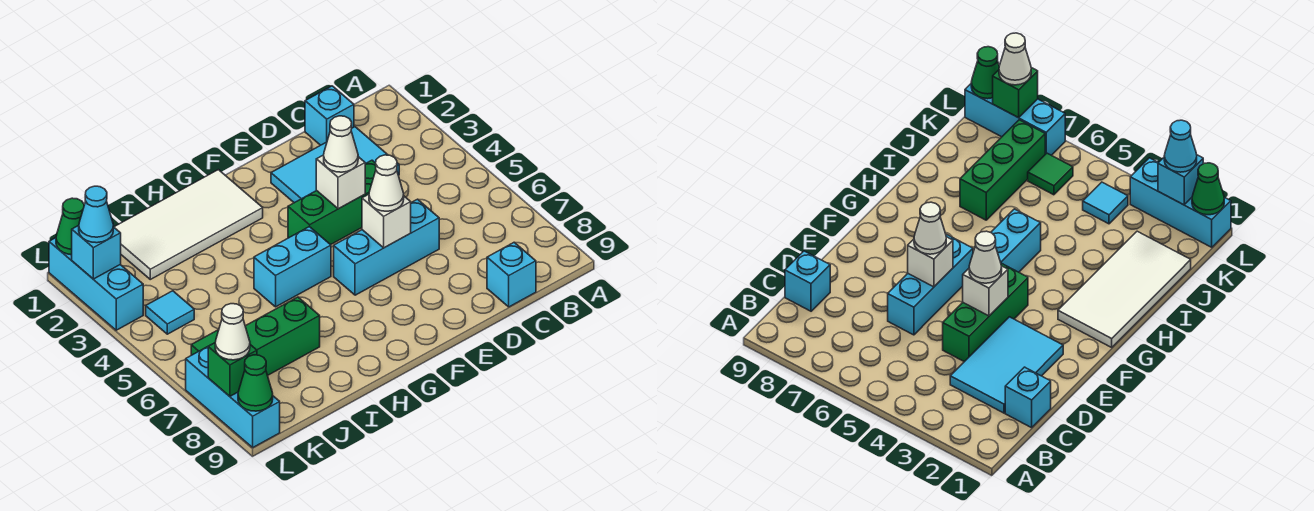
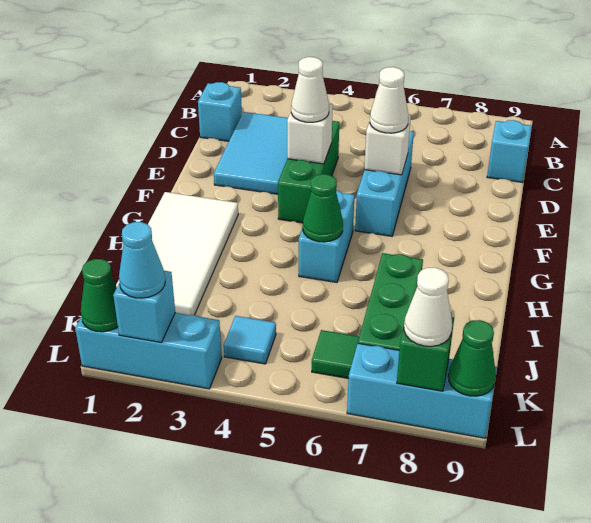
none -> green cone H5 level 2

